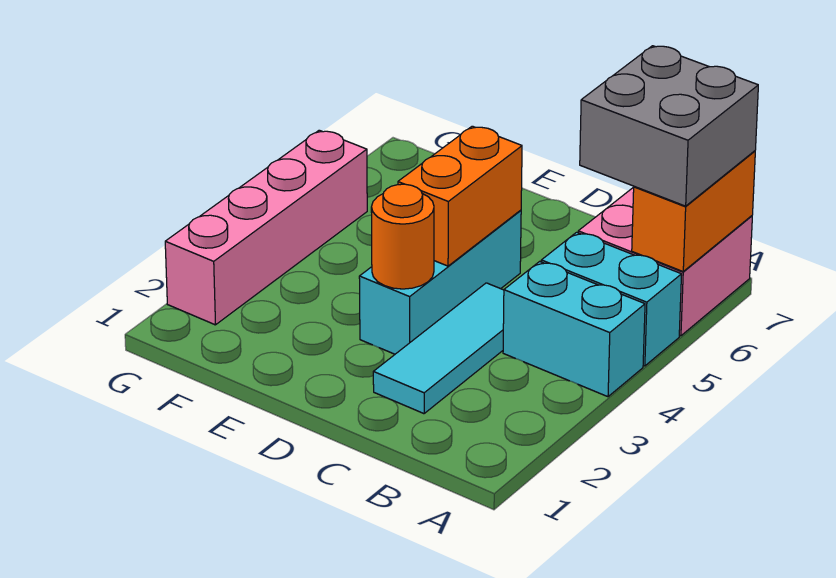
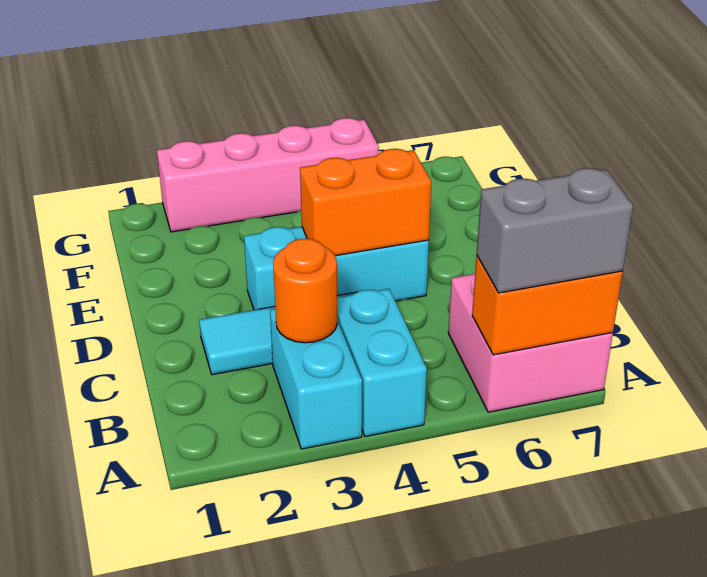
cyan brick A5:B5 level 1 -> cyan brick A3:B3 level 1
grey brick A6:B7 level 3 -> grey brick A6:A7 level 3
orange round brick D3 level 2 -> orange round brick B3 level 2

